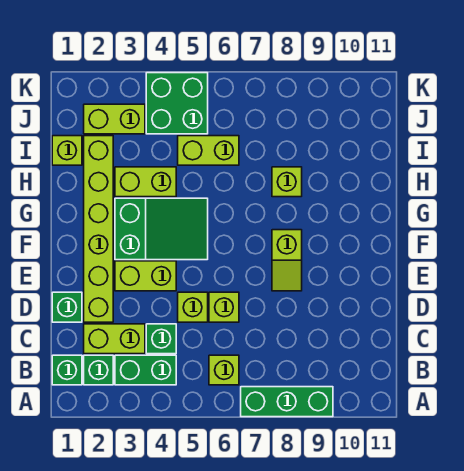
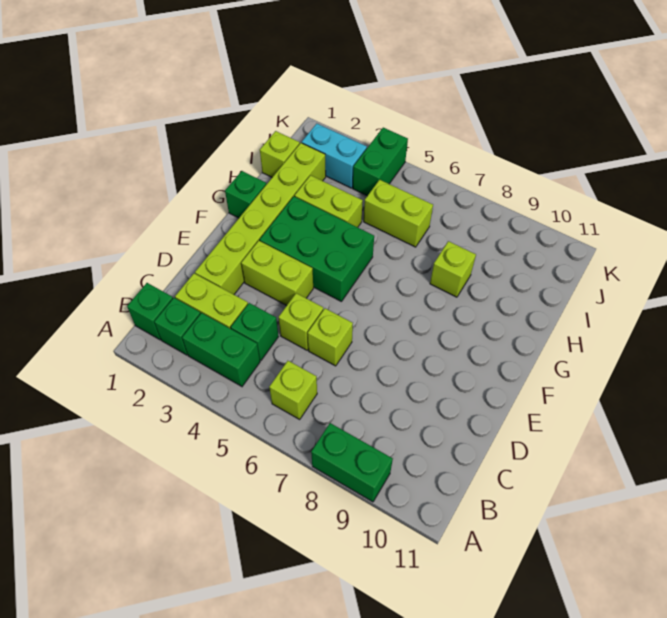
green brick A7:A9 level 1 -> green brick A8:A9 level 1
green brick D1 level 1 -> green brick G1 level 1
lime slope E8:F8 level 1 top F -> none
green slope F3:G5 level 1 top 3 -> green brick F3:G5 level 1
lime brick J2:J3 level 1 -> cyan brick J2:J3 level 1
green brick J4:K5 level 1 -> green brick J4:K4 level 1

